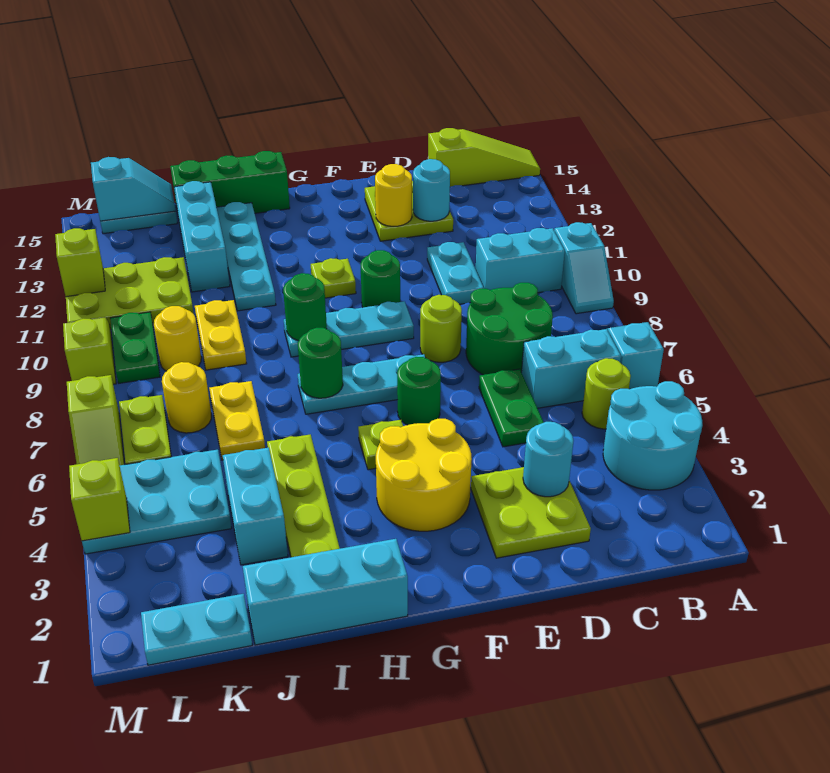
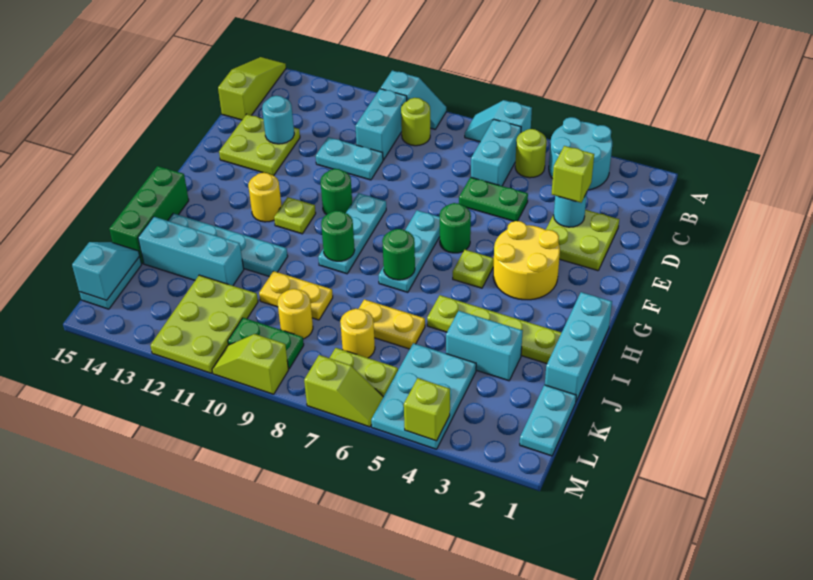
green round brick C7:D8 level 1 -> none
lime round brick E8 level 1 -> lime round brick B9 level 1
yellow round brick E13 level 2 -> yellow round brick G12 level 1
lime brick M12 level 2 -> lime brick D3 level 3

